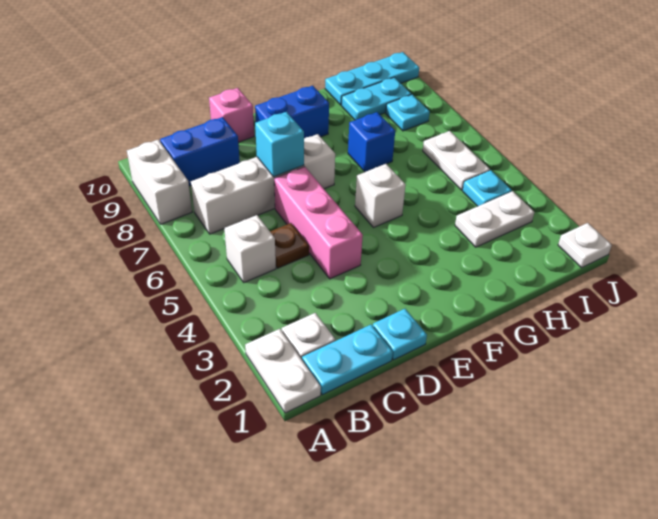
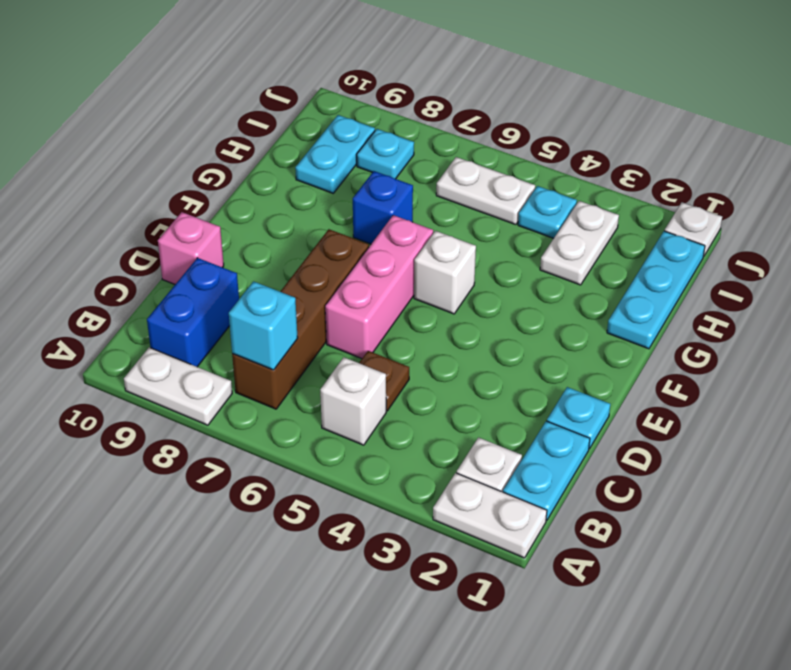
white brick A8:A9 level 1 -> white plate A8:A9 level 1
white brick B7:E7 level 1 -> brown brick B7:E7 level 1
pink brick D4:D6 level 1 -> pink brick D6:F6 level 1
cyan brick D7 level 2 -> cyan brick B7 level 2
blue brick E9:F9 level 1 -> none
cyan plate H10:J10 level 1 -> cyan plate G1:I1 level 1

